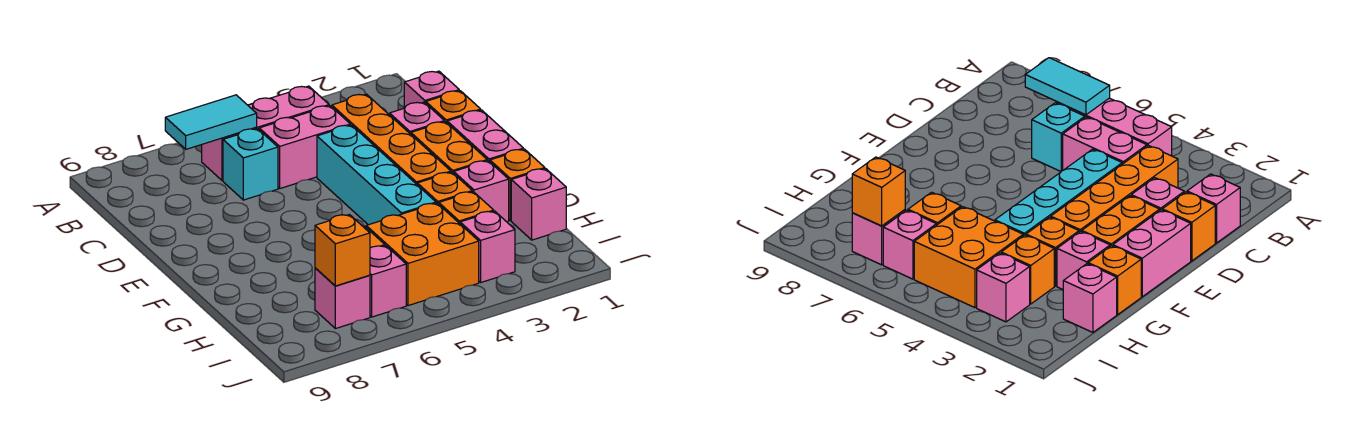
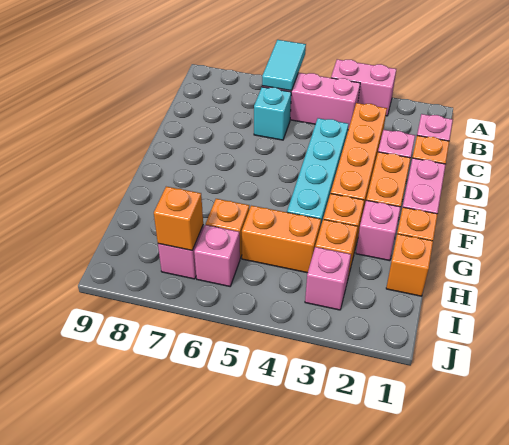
cyan tile B6:B7 level 2 -> cyan tile A6:B6 level 2
pink brick C4:C5 level 1 -> pink brick A3:A4 level 1
pink brick H1 level 1 -> orange brick H1 level 1
orange brick H4:I5 level 1 -> orange brick H4:H5 level 1

